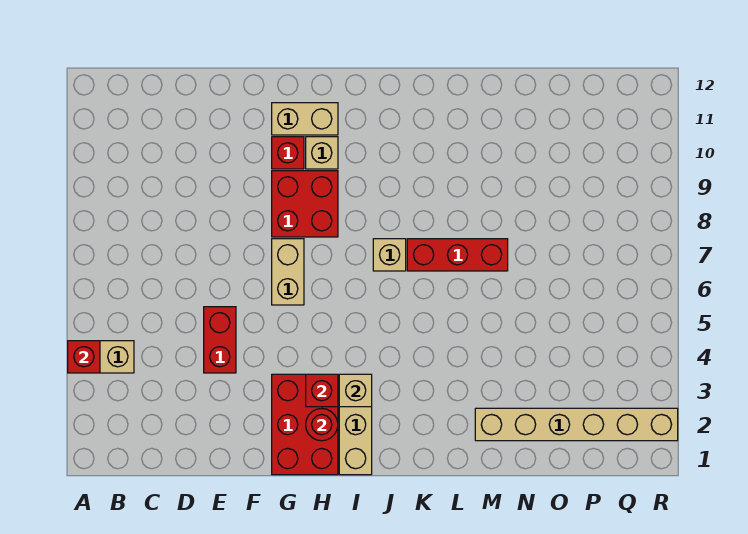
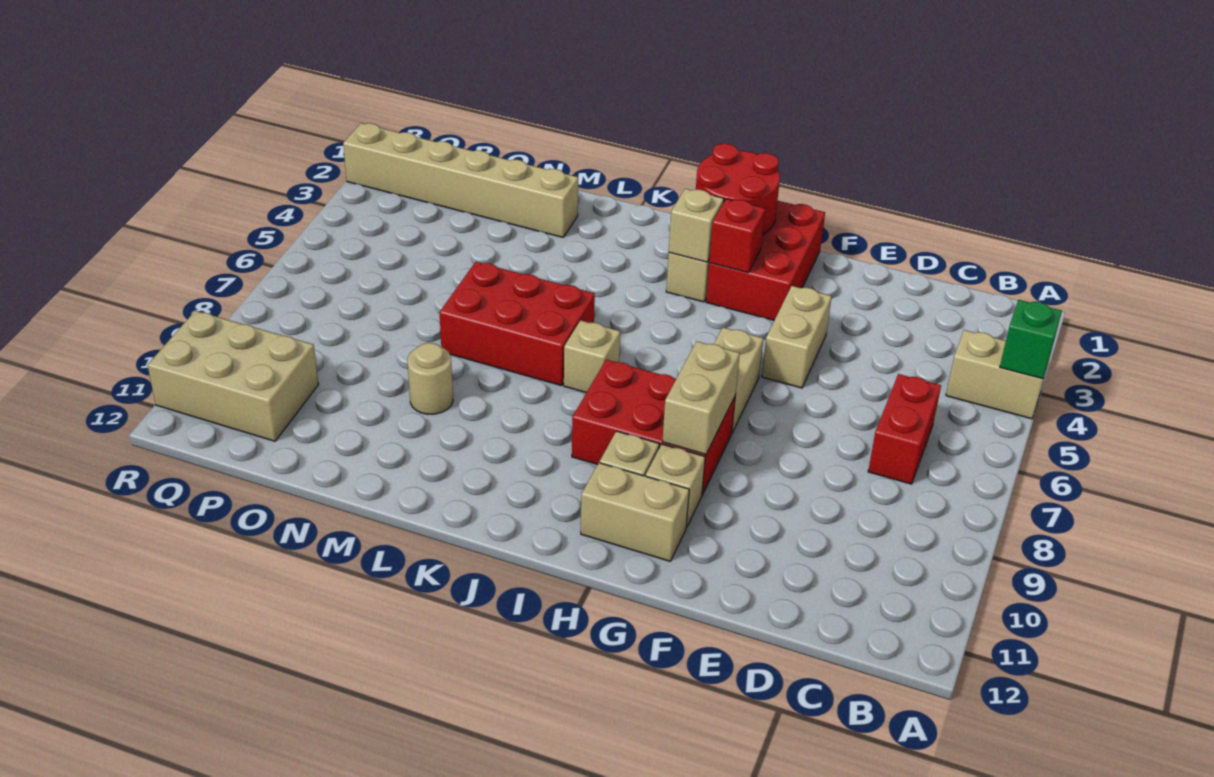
red brick A4 level 2 -> green brick A4 level 2
red brick E4:E5 level 1 -> red brick C6:C7 level 1
none -> tan brick F4:F5 level 1
red brick G8:H9 level 1 -> red brick G8:I9 level 1
none -> tan brick G8:G9 level 2
red brick G10 level 1 -> tan brick G10 level 1
red round brick H2 level 2 -> red round brick H1:I2 level 2
red brick K7:M7 level 1 -> red brick K6:M7 level 1
none -> tan round brick M9 level 1
none -> tan brick P10:R11 level 1

